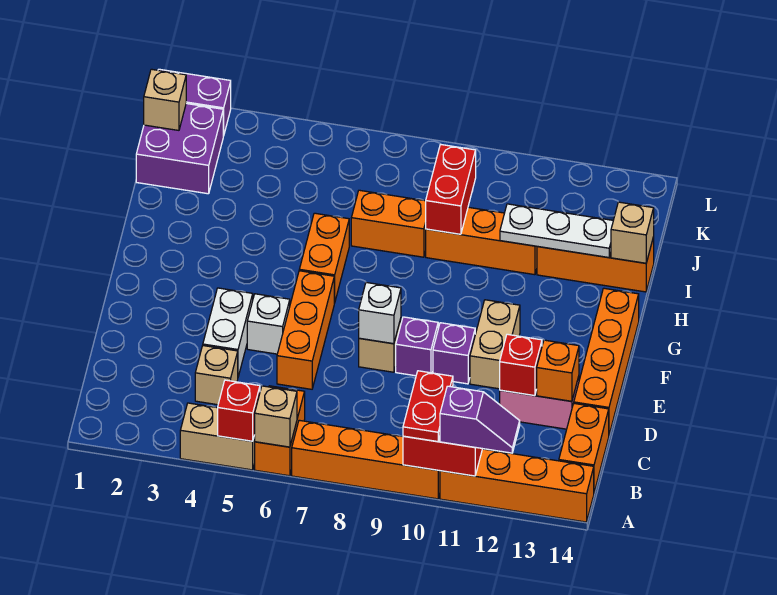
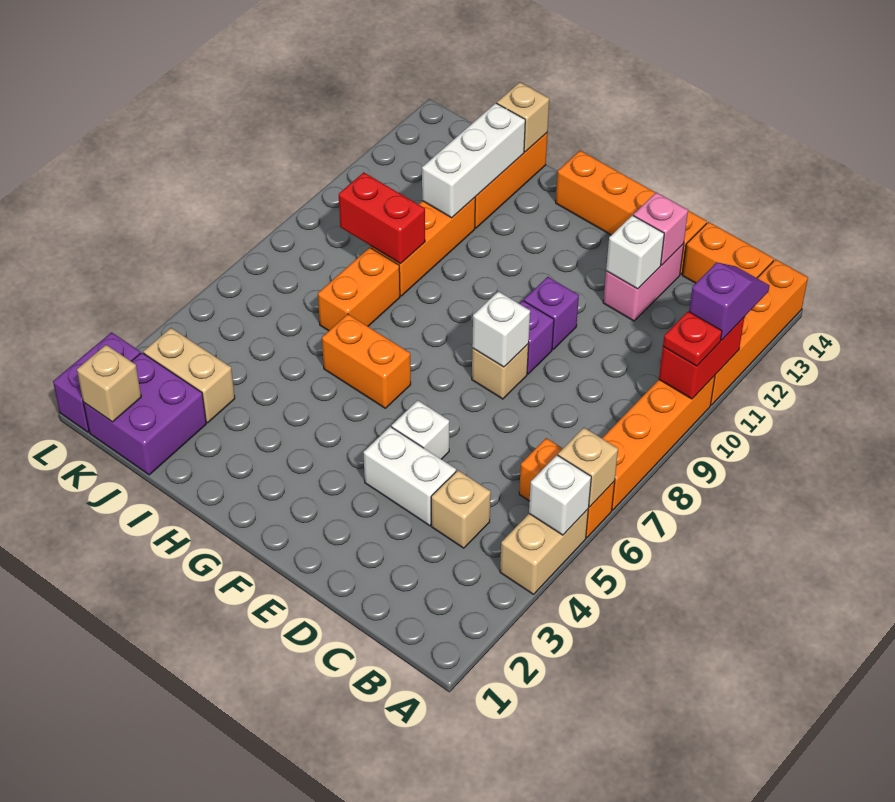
red brick A5 level 2 -> white brick A5 level 2
red plate A10:B10 level 3 -> red plate A10 level 3
orange brick D6:F6 level 1 -> none
red brick D12 level 2 -> white brick D12 level 2
orange brick D13 level 2 -> pink brick D13 level 2
tan brick E11:F11 level 1 -> tan brick J3:K3 level 1
white plate I11:I13 level 2 -> white brick I11:I13 level 2

